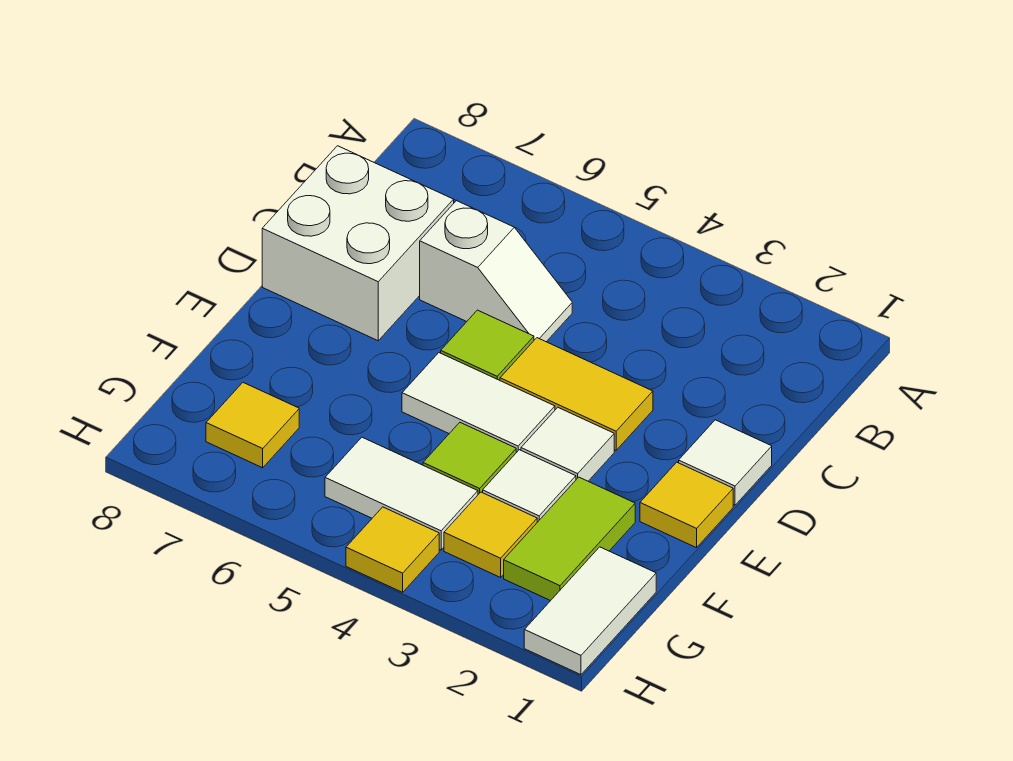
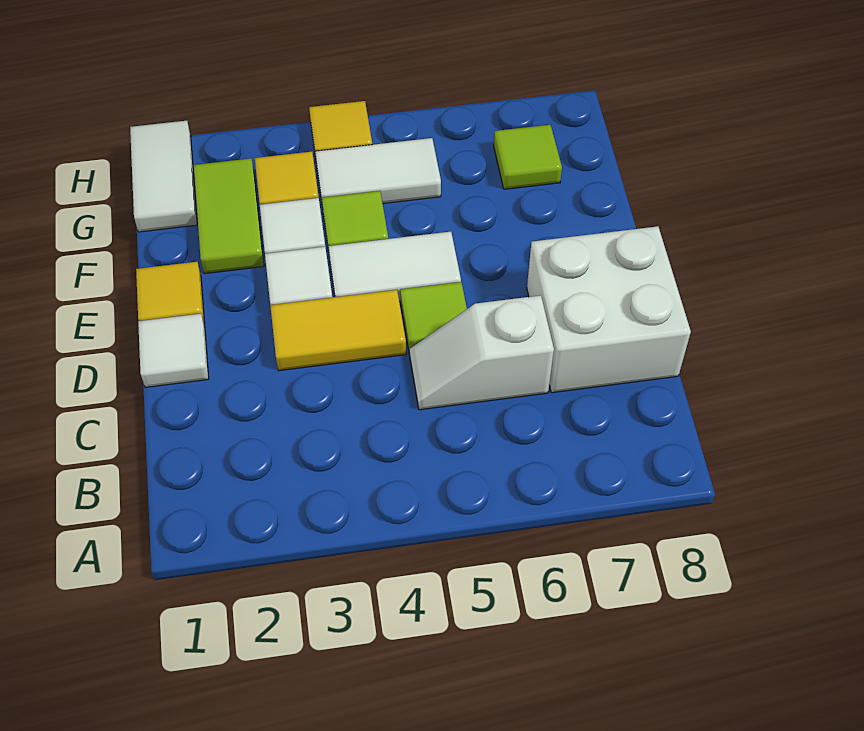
yellow tile G7 level 1 -> lime tile G7 level 1

